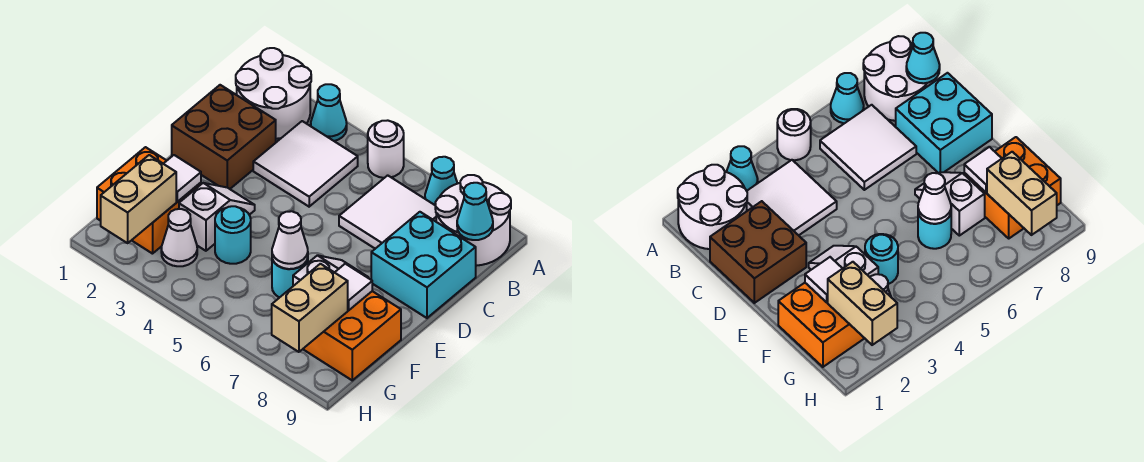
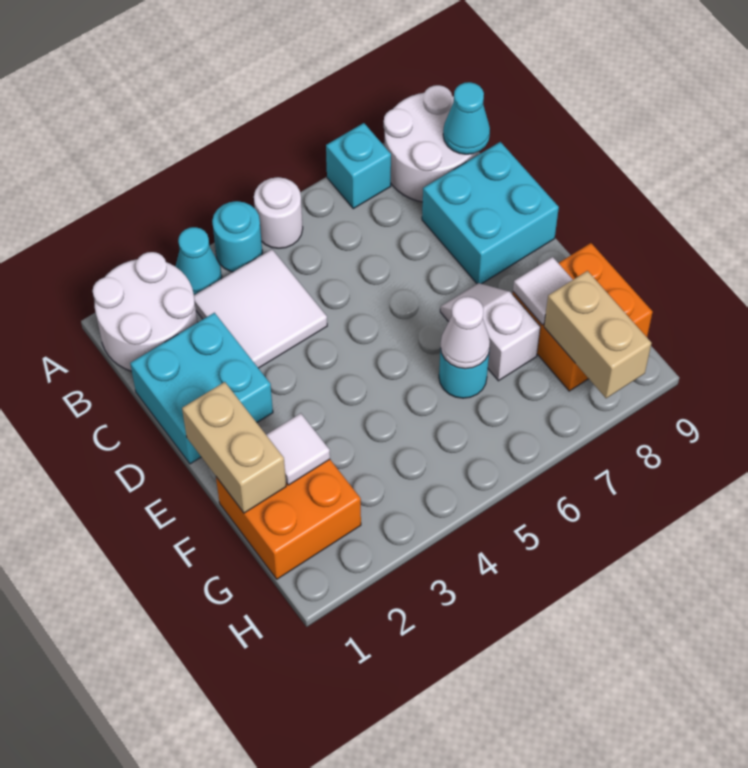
cyan cone A7 level 1 -> cyan brick A7 level 1
white tile B6:C7 level 1 -> none
brown brick C1:D2 level 1 -> cyan brick C1:D2 level 1
white slope E3:F3 level 1 top F -> none
cyan round brick F4 level 1 -> cyan round brick A4 level 1
tan brick G2:H2 level 2 -> tan brick E1:F1 level 2
white cone G3 level 1 -> none

